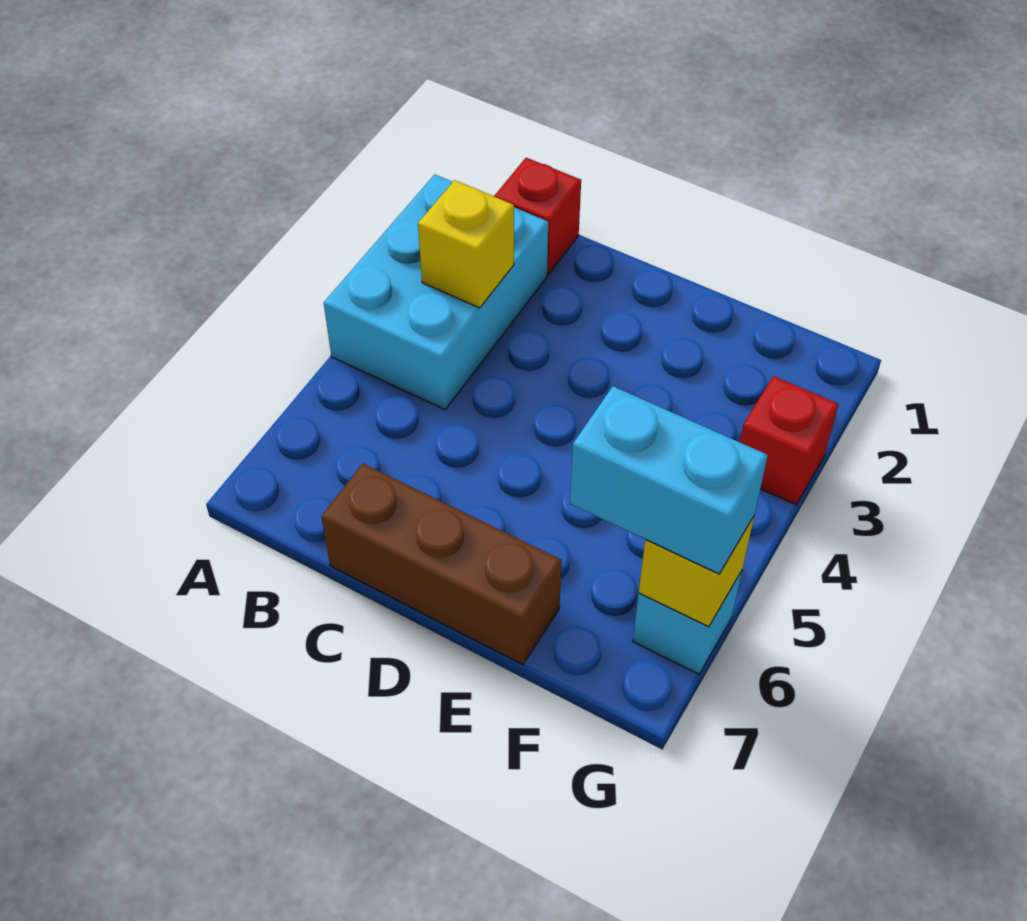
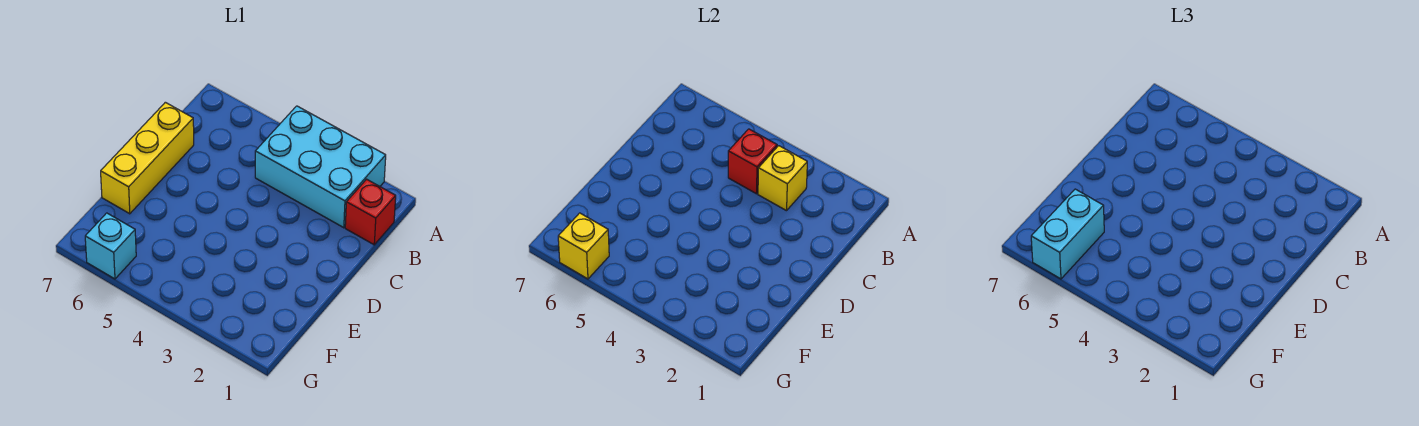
brown brick C7:E7 level 1 -> yellow brick C7:E7 level 1
red brick G3 level 1 -> red brick B4 level 2

